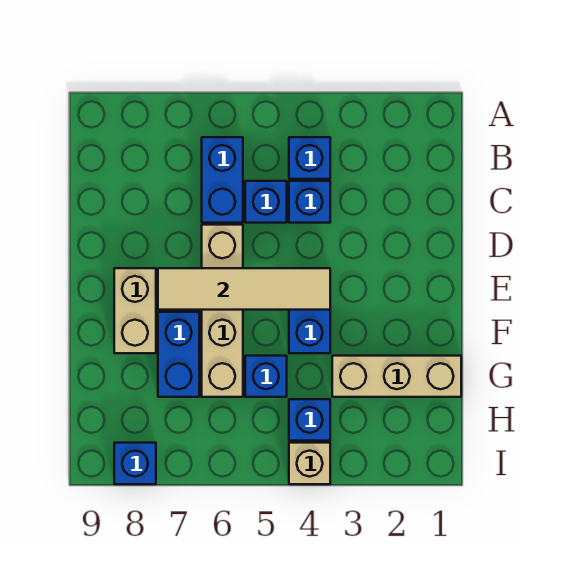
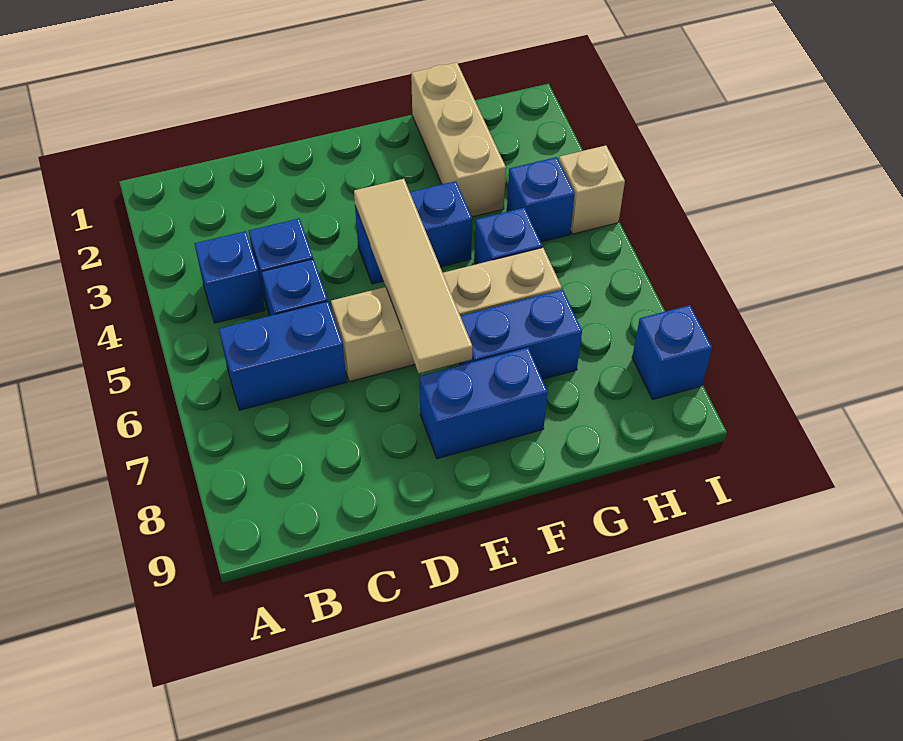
tan brick E8:F8 level 1 -> blue brick E8:F8 level 1

